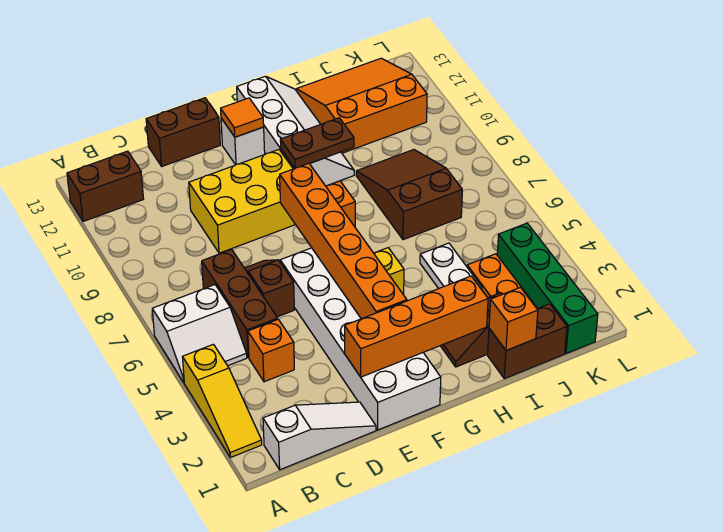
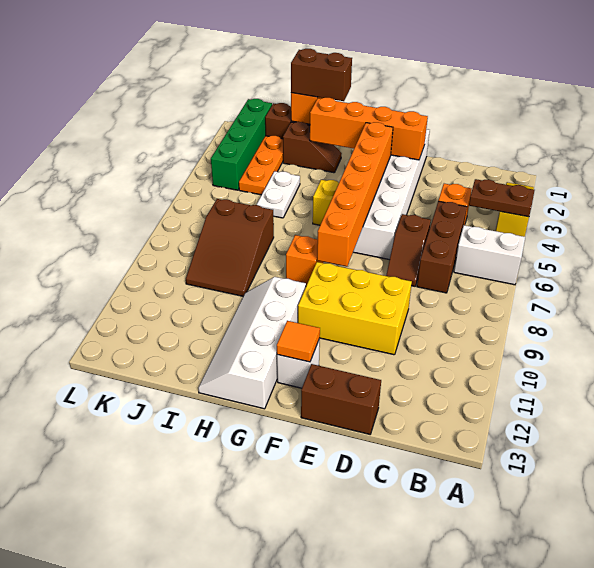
brown brick A12:B12 level 1 -> brown brick H1:I1 level 3
white slope B1:D1 level 1 top B -> none
brown plate G10:H10 level 2 -> brown plate A4:B4 level 2
orange slope I11:K13 level 1 top 11 -> none

